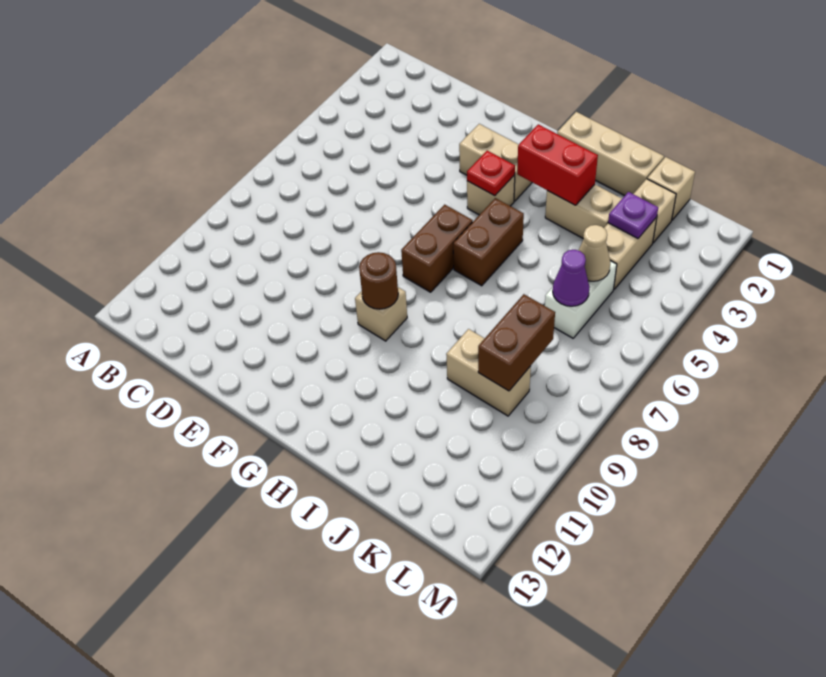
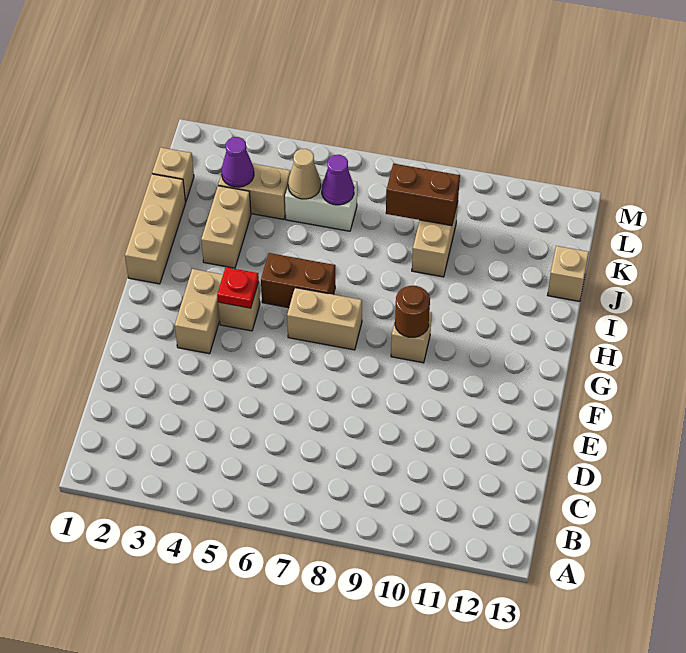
brown brick G6:G7 level 1 -> tan brick G6:G7 level 1
red brick H3:I3 level 2 -> none
tan brick K2 level 1 -> tan brick J13 level 1
purple plate K3 level 2 -> purple cone K3 level 2

